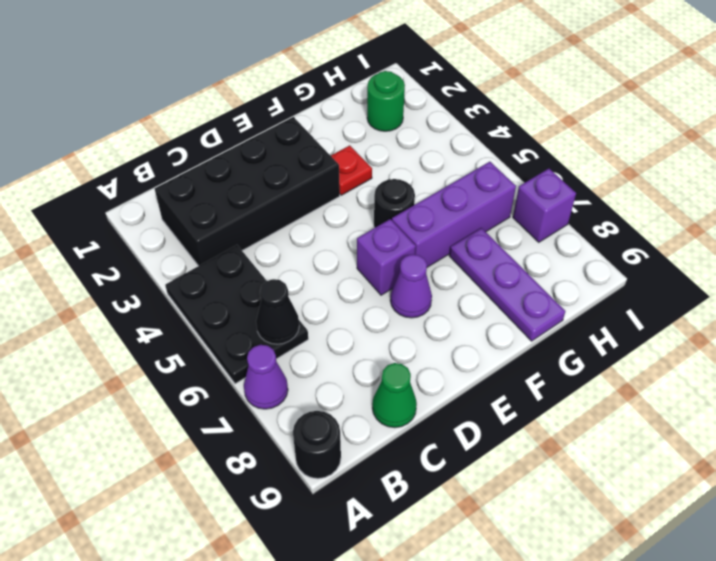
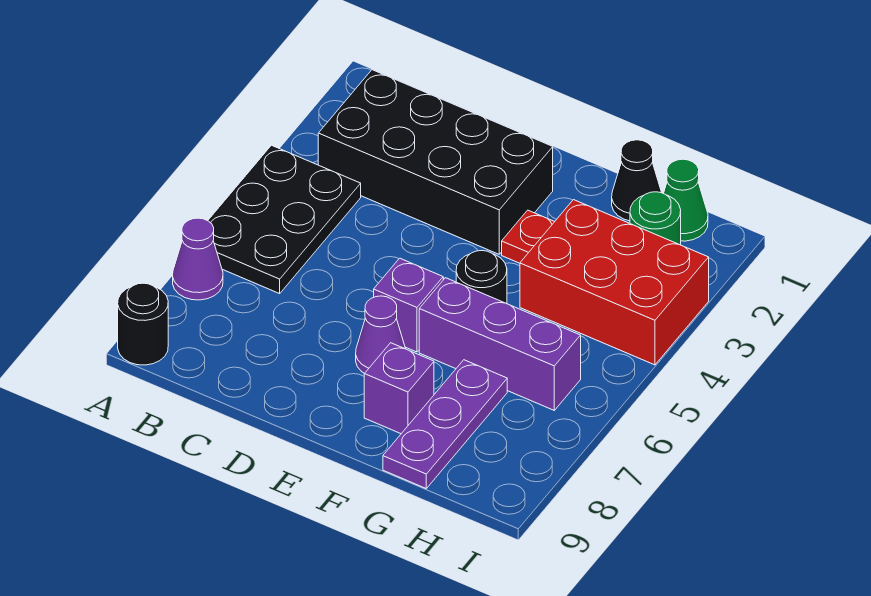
black cone B6 level 2 -> black cone G1 level 1
green cone C9 level 1 -> green cone H1 level 1
none -> red brick G3:I4 level 1
purple brick I7 level 1 -> purple brick F8 level 1

